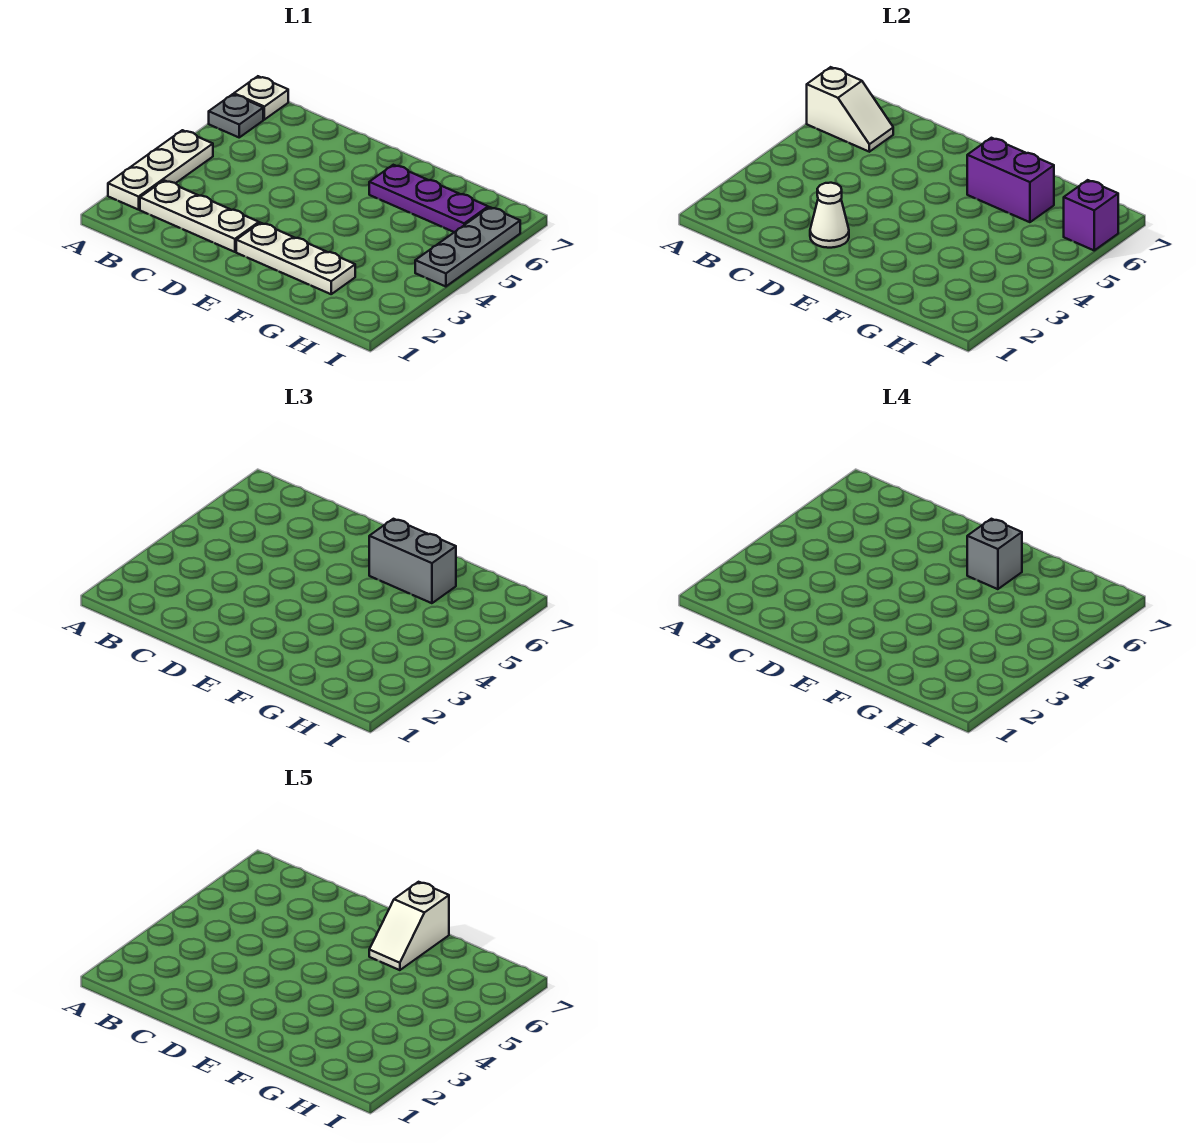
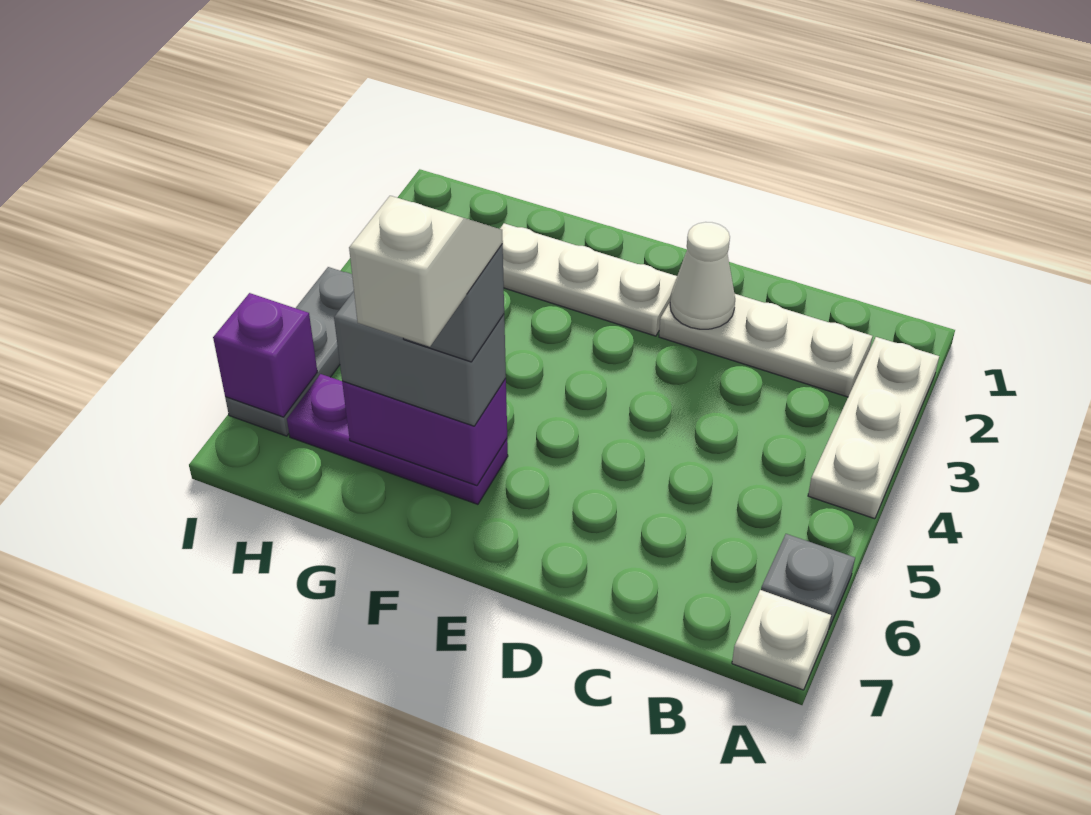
white slope A6:B6 level 2 top A -> none

